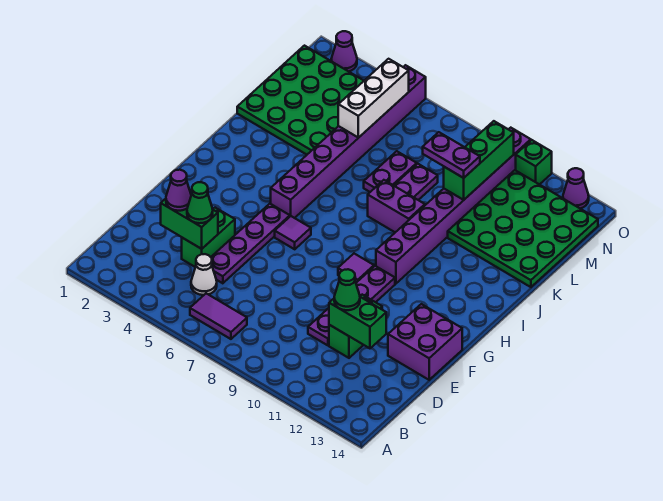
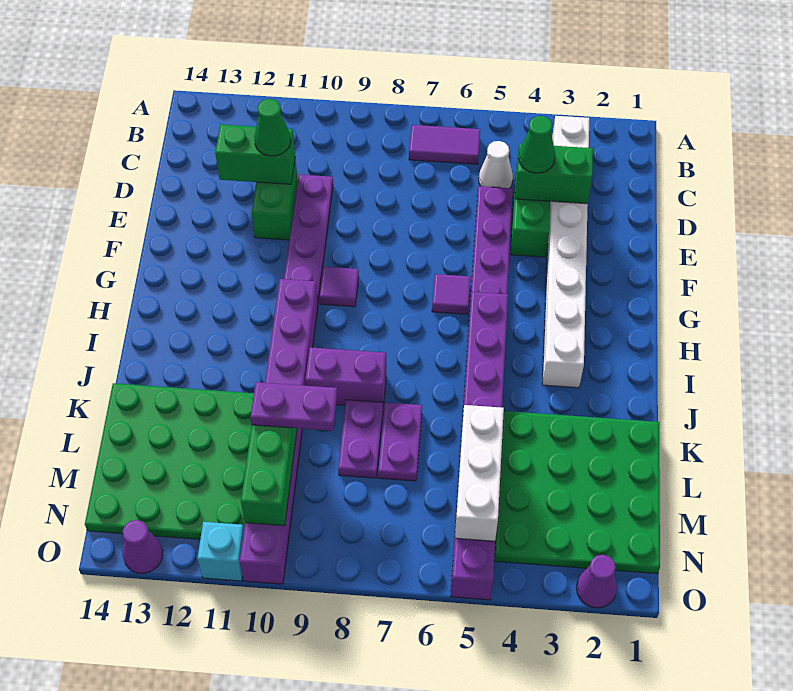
none -> white brick B3:I3 level 1
purple cone D3 level 3 -> none
purple brick E13:F14 level 1 -> none
green brick O11 level 1 -> cyan brick O11 level 1

